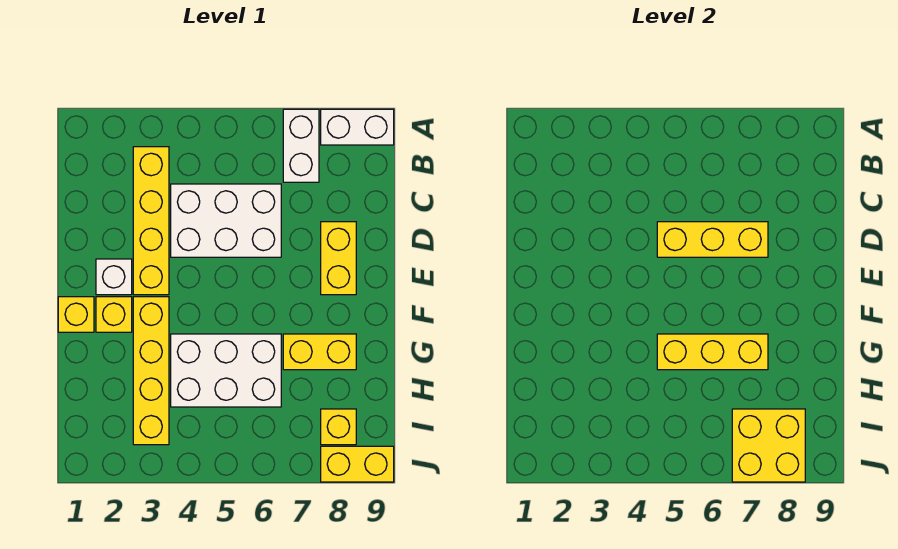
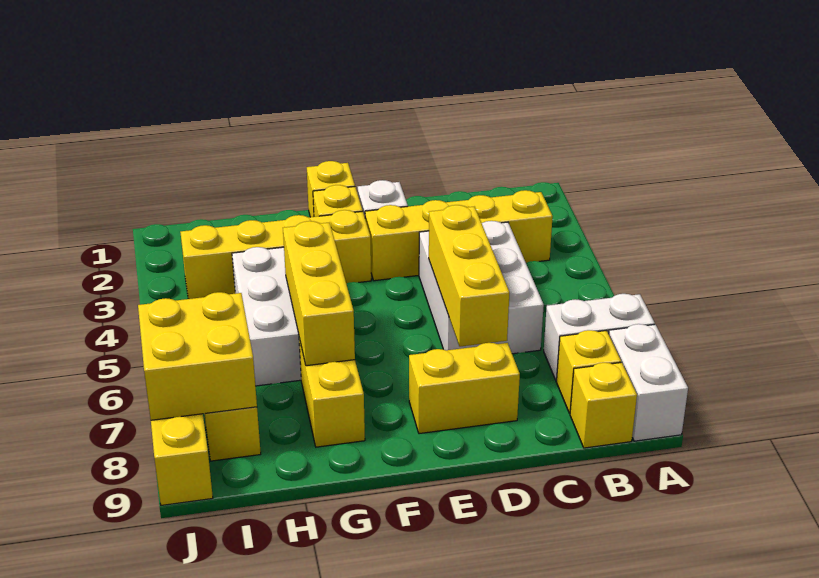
none -> yellow brick B8 level 1
none -> yellow brick B9 level 1

